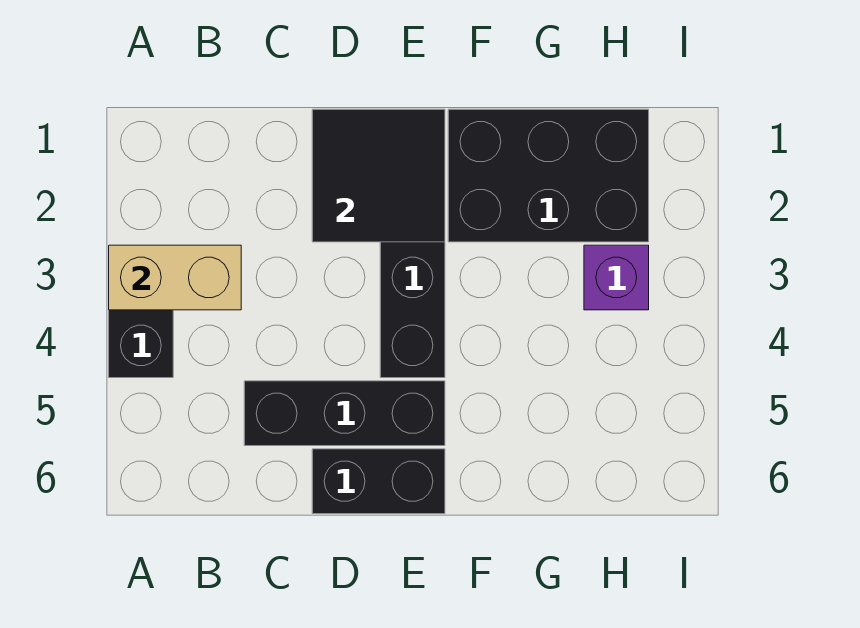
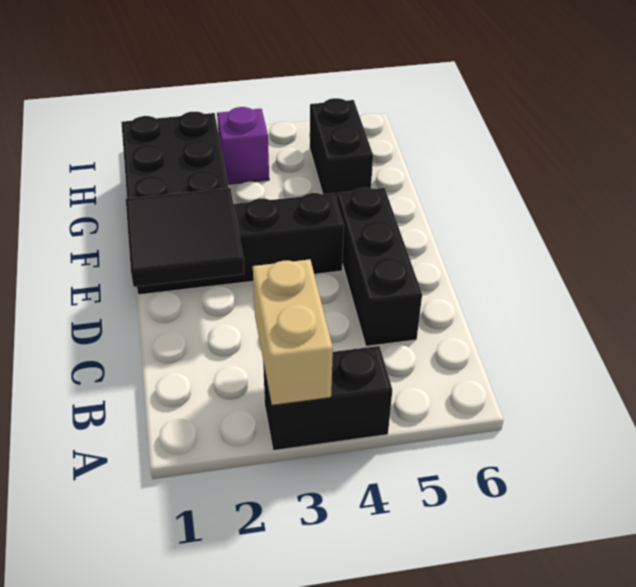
black brick D6:E6 level 1 -> black brick G5:H5 level 1

